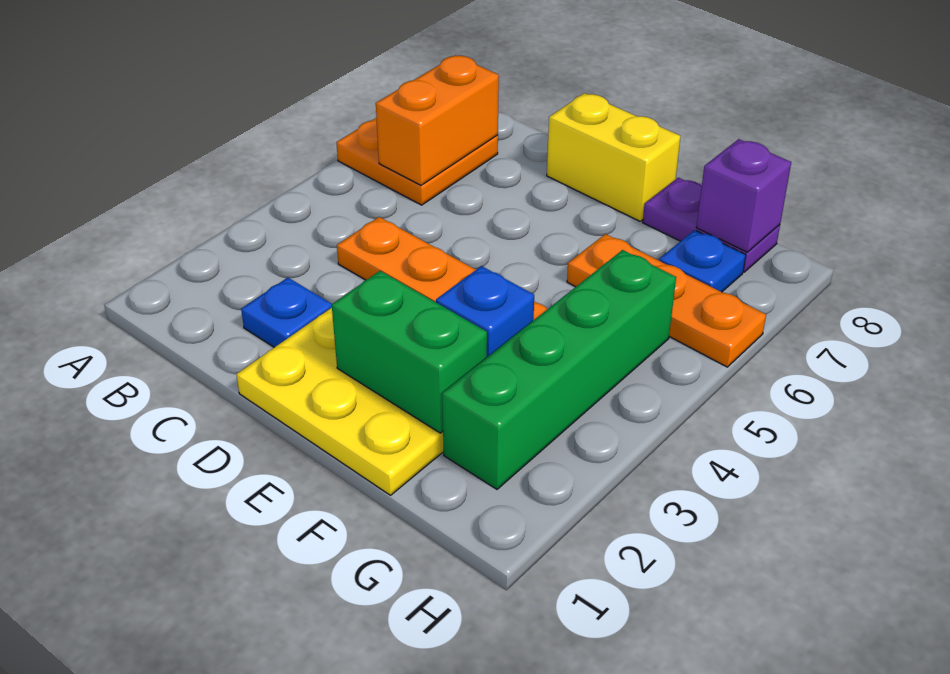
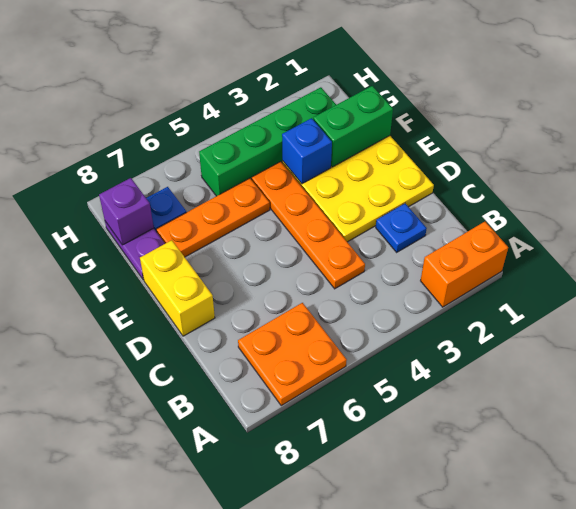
orange brick B6:B7 level 2 -> orange brick A1:A2 level 1
green brick E2:F2 level 2 -> green brick F1:F2 level 2
orange plate F6:H6 level 1 -> orange plate F5:F7 level 1

